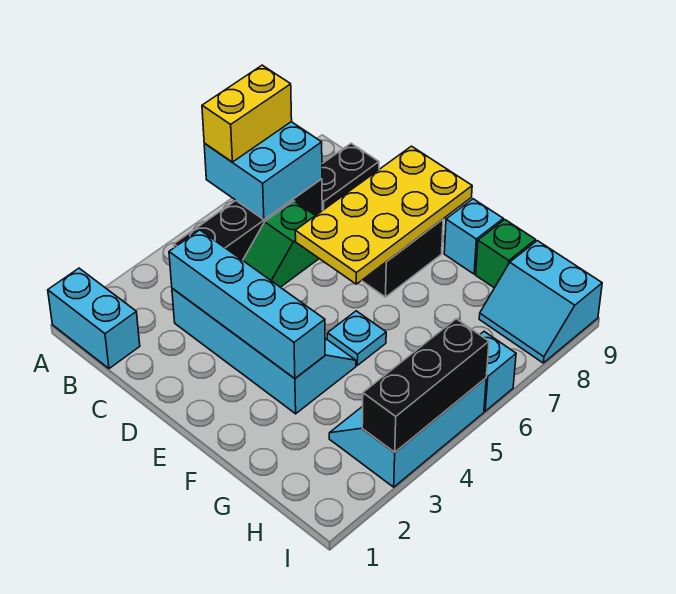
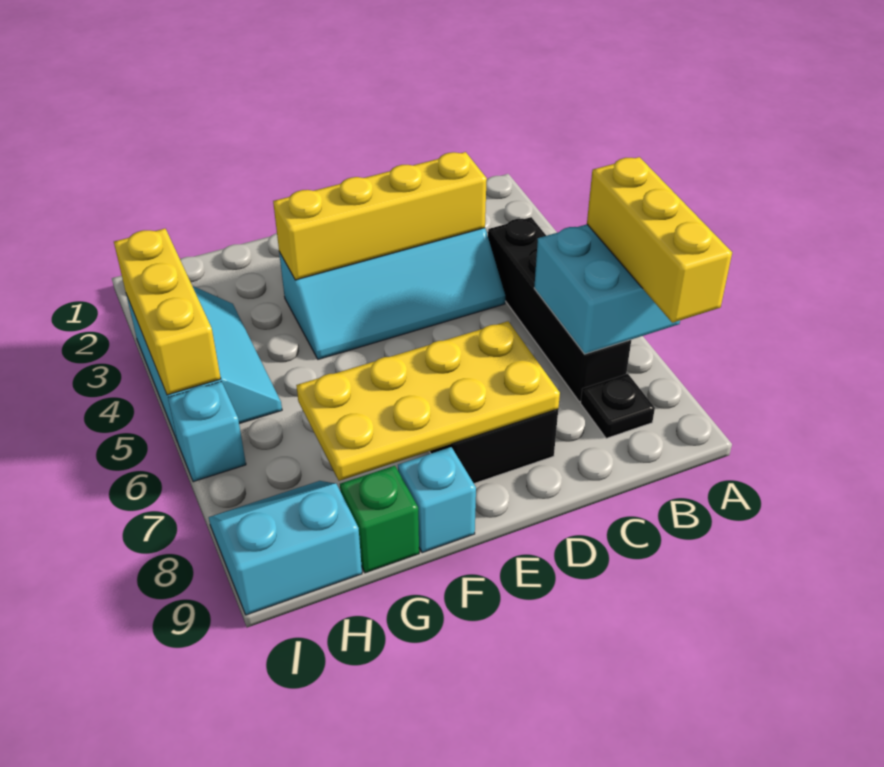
cyan brick A1:B1 level 1 -> none
yellow brick A6:A7 level 3 -> yellow brick A6:A8 level 3
black plate B8:B9 level 1 -> black plate B8 level 1
cyan brick C3:F3 level 2 -> yellow brick C3:F3 level 2
green slope C5:C6 level 1 top 6 -> none
yellow plate D6:E9 level 2 -> yellow plate D7:G8 level 2
cyan plate F5 level 1 -> none
black brick I3:I5 level 2 -> yellow brick I3:I5 level 2

